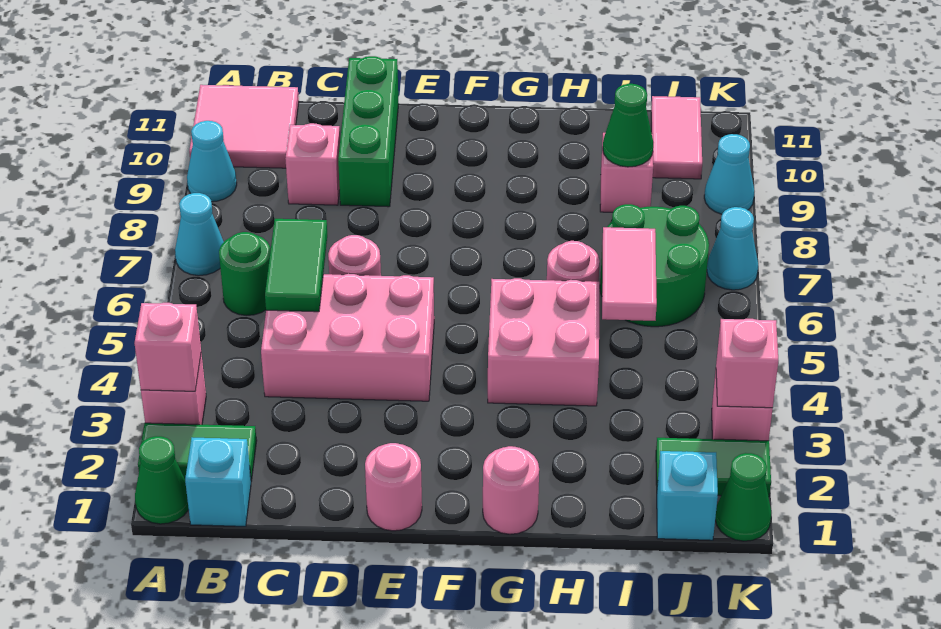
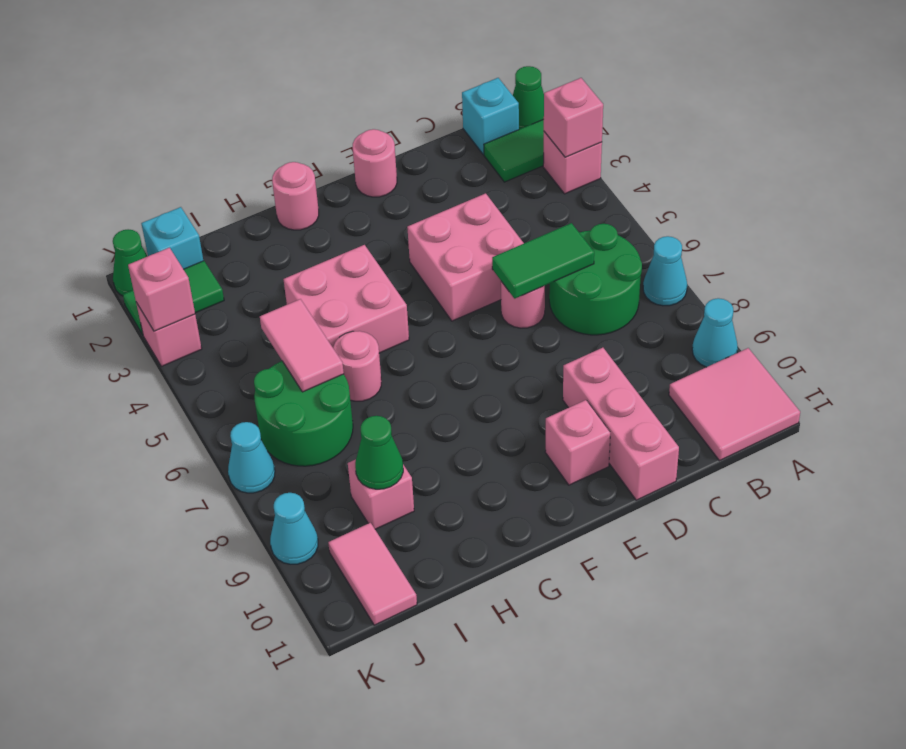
green round brick B6 level 1 -> green round brick B6:C7 level 1
pink brick C4:E5 level 1 -> pink brick D4:E5 level 1
green tile C5:C6 level 2 -> green tile C6:D6 level 2
pink brick C9 level 1 -> pink brick E10 level 1
green brick D9:D11 level 1 -> pink brick D9:D11 level 1

